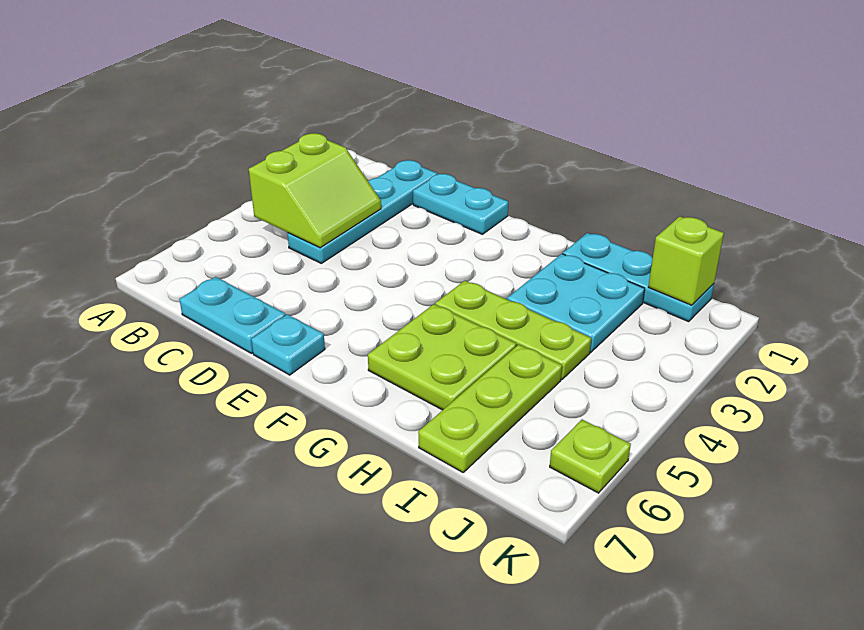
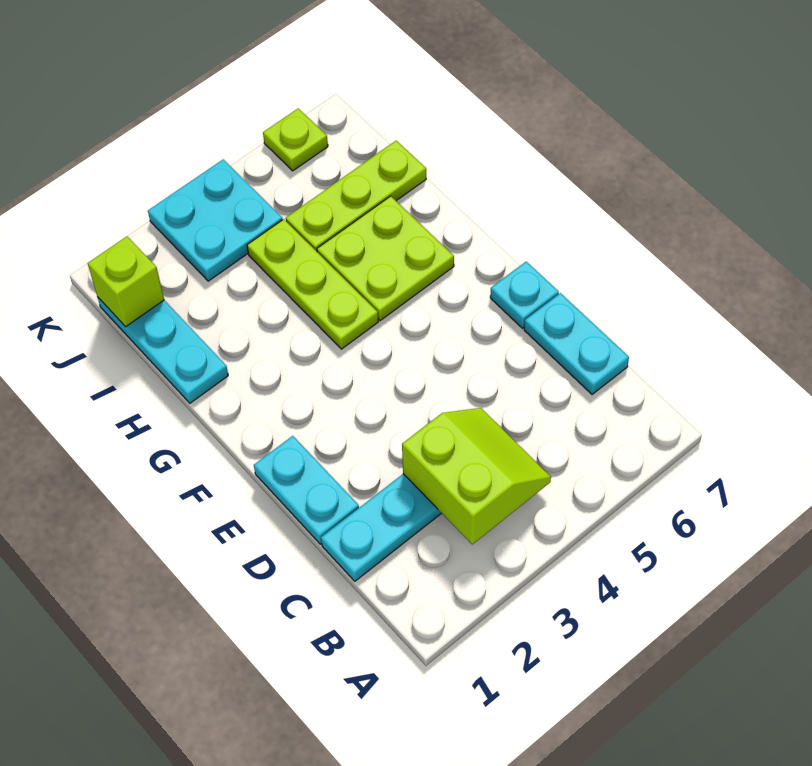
lime slope B3:C4 level 2 top B -> lime slope B3:C4 level 2 top 3
cyan plate H2:I3 level 1 -> cyan plate J3:K4 level 1

